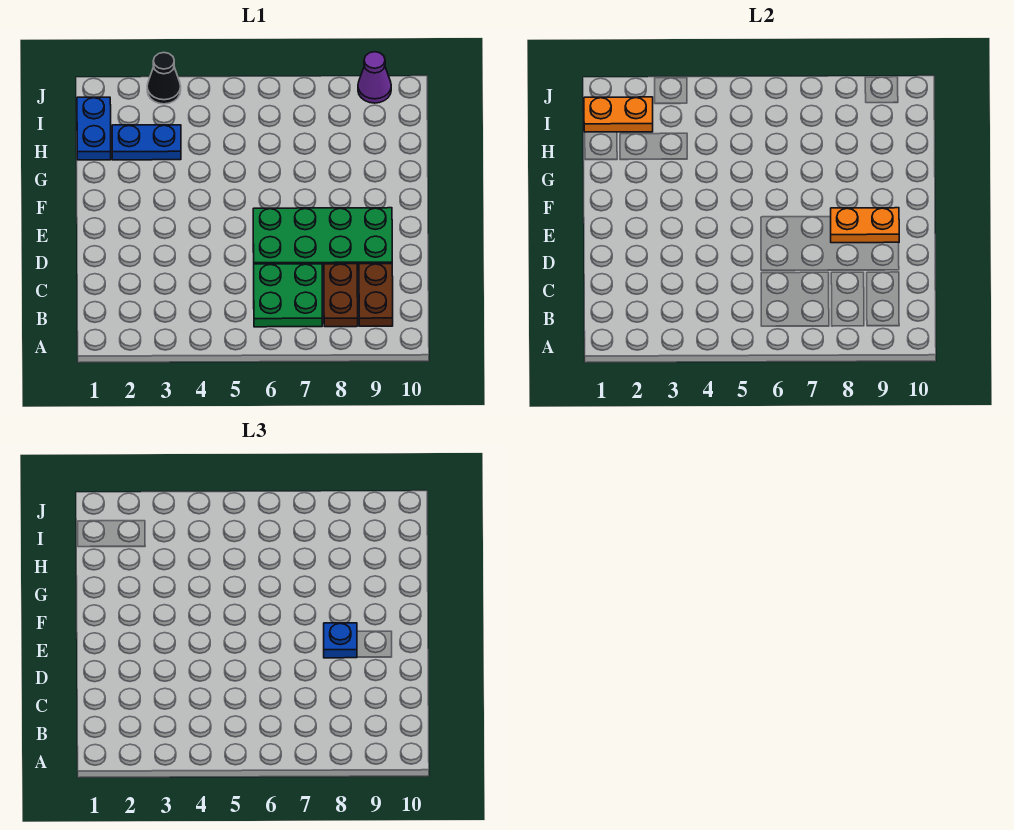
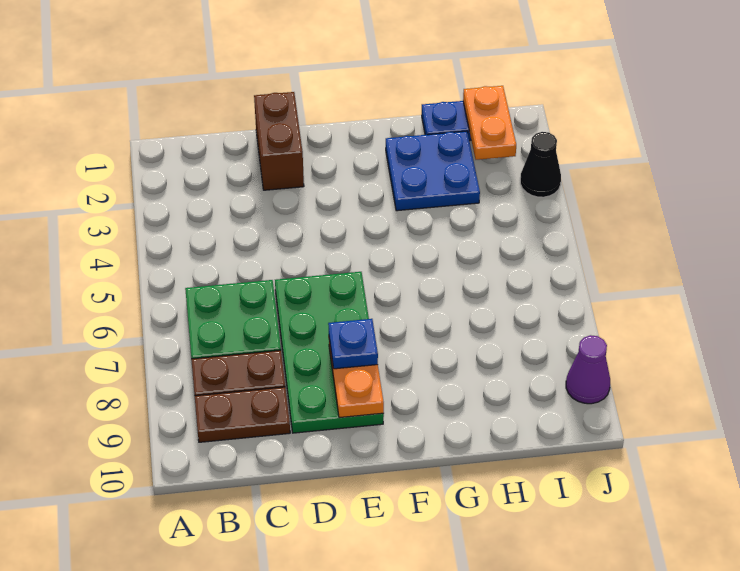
none -> brown brick D1:D2 level 1
blue plate H2:H3 level 1 -> blue plate G2:H3 level 1

